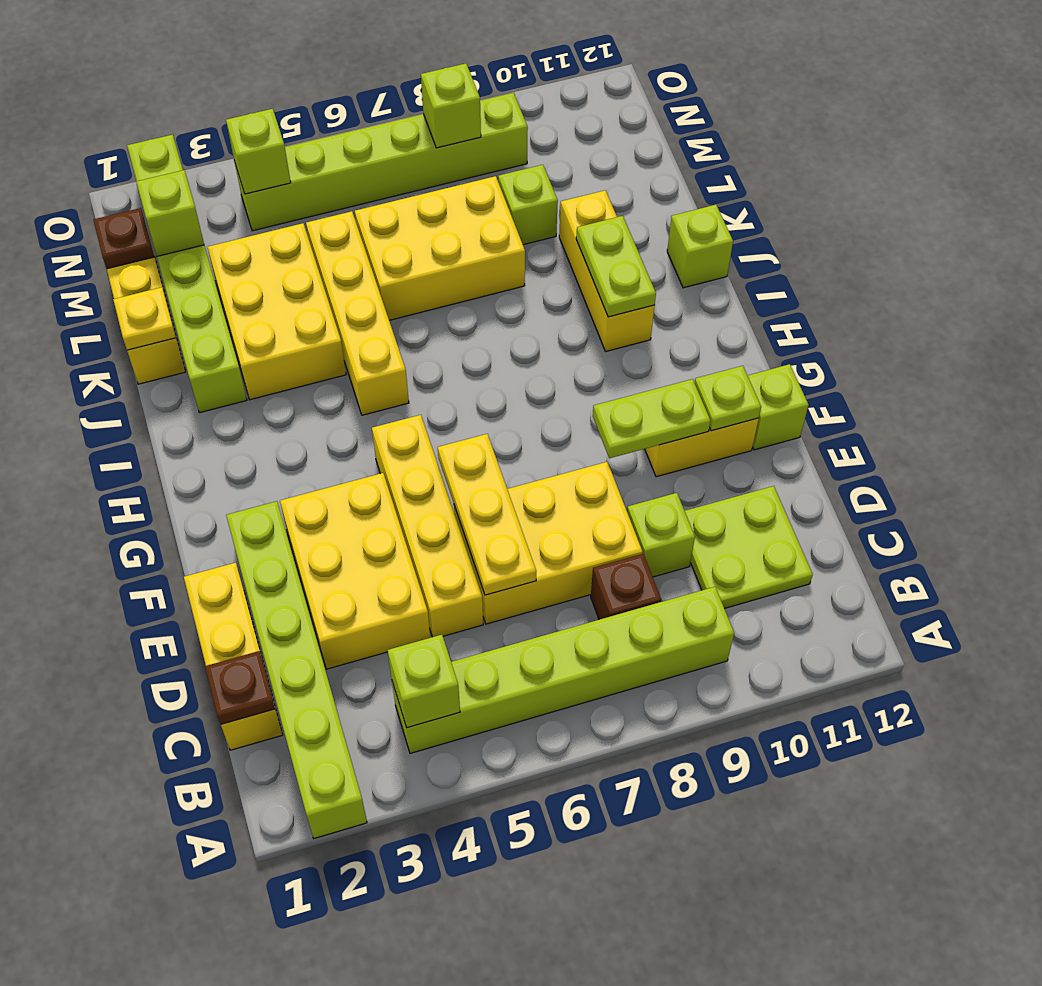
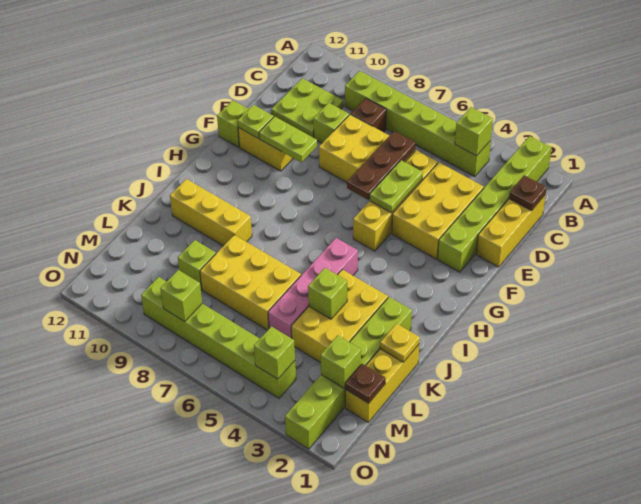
yellow plate D6:F6 level 2 -> brown plate D6:F6 level 2
yellow brick I5:L5 level 1 -> pink brick I5:L5 level 1
yellow brick I10:K10 level 1 -> yellow brick J9:J11 level 1
lime plate I10:J10 level 2 -> lime plate E5:F5 level 2
lime brick J12 level 1 -> lime brick K4 level 2

